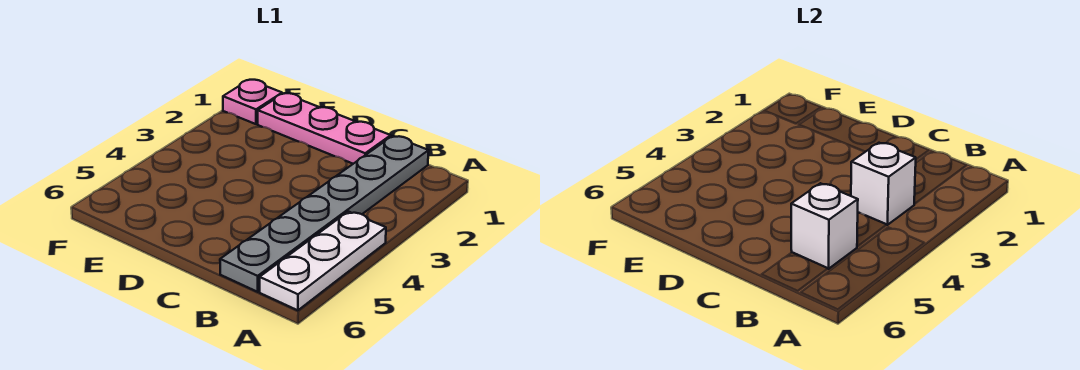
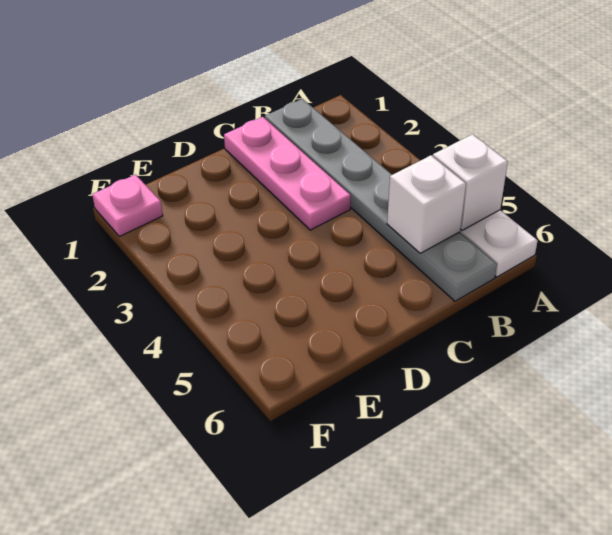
white brick B3 level 2 -> white brick A5 level 2
pink plate C1:E1 level 1 -> pink plate C1:C3 level 1

